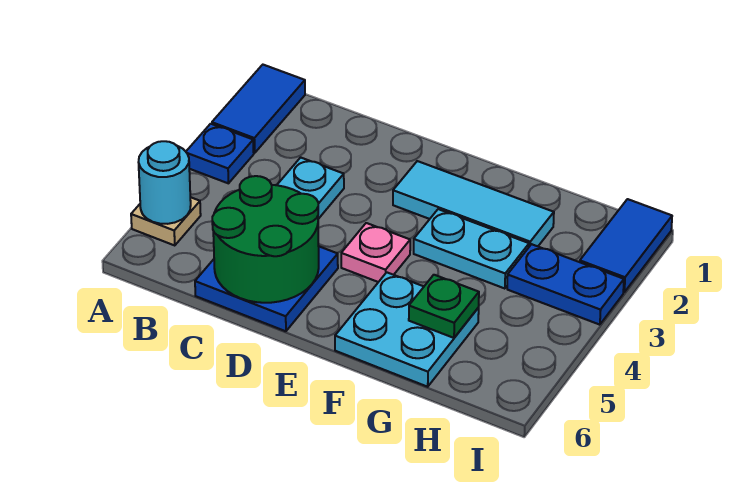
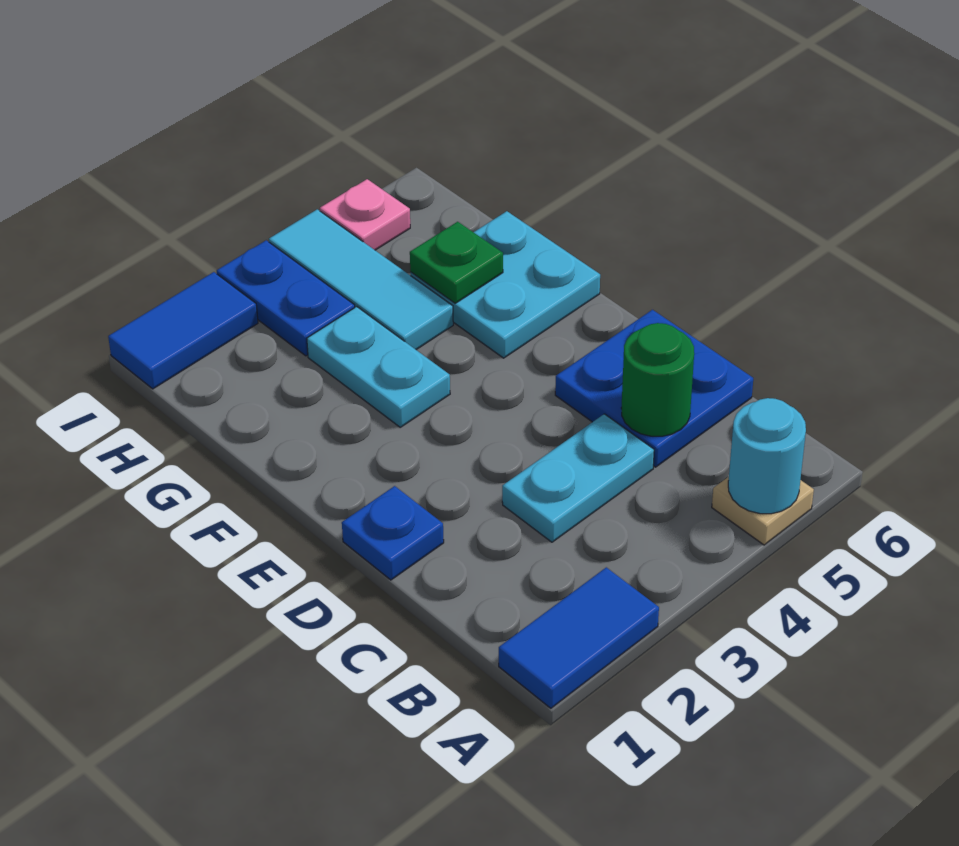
blue plate A3 level 1 -> blue plate D1 level 1
green round brick C5:D6 level 2 -> green round brick C5 level 2
cyan tile E2:G2 level 1 -> cyan tile G4:I4 level 1
pink plate E4 level 1 -> pink plate I5 level 1

